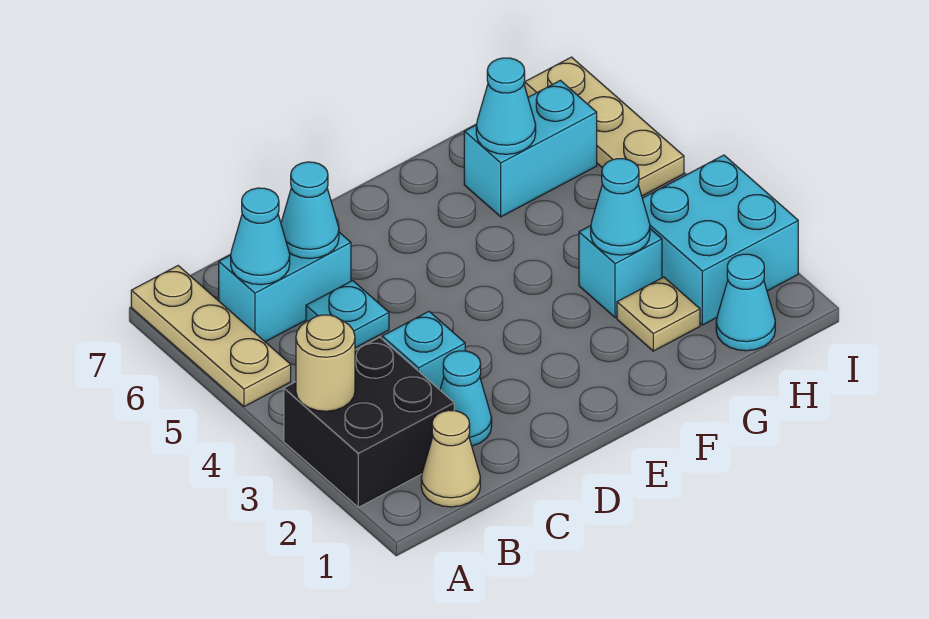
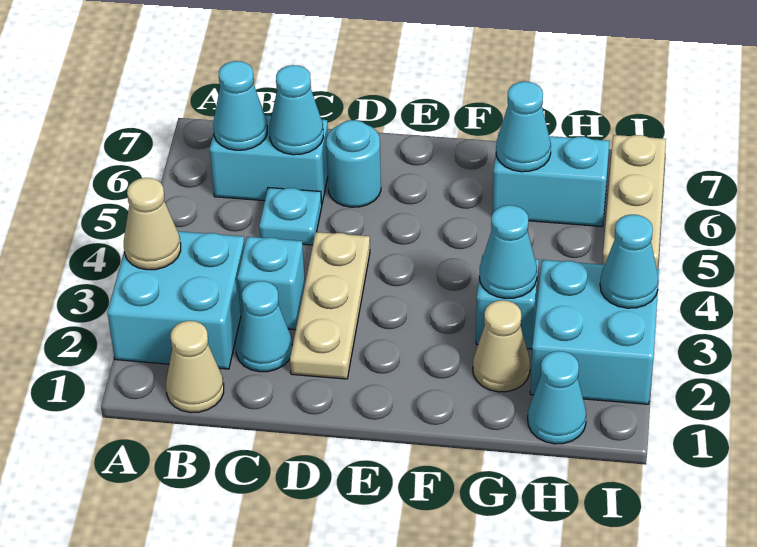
black brick A2:B3 level 1 -> cyan brick A2:B3 level 1
tan round brick A3 level 2 -> tan cone A3 level 2
tan plate A5:A7 level 1 -> tan plate D2:D4 level 1
none -> cyan round brick D6 level 1
tan plate G2 level 1 -> tan cone G2 level 1
none -> cyan cone I3 level 2

